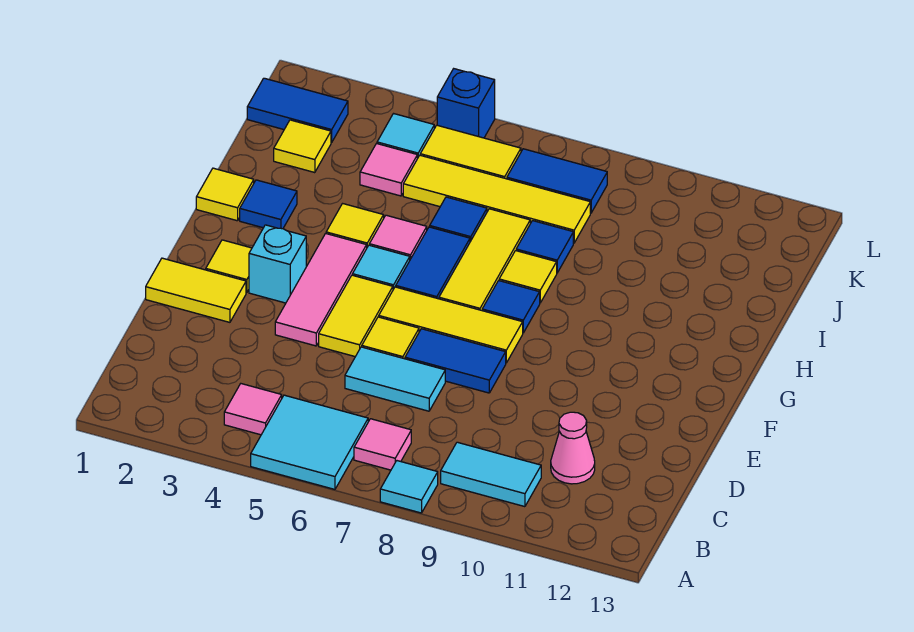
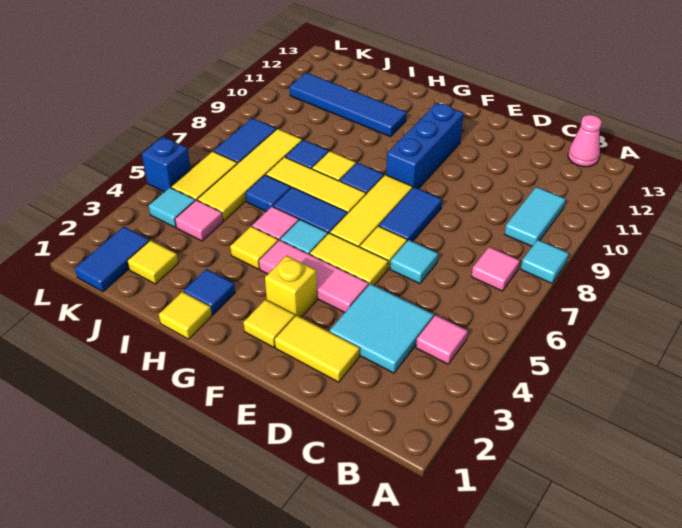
cyan tile A5:B6 level 1 -> cyan tile C3:D4 level 1
pink cone C11 level 1 -> pink cone B13 level 1
cyan tile D6:D7 level 1 -> cyan tile D6 level 1
yellow tile E1:E2 level 1 -> yellow tile D2:E2 level 1
cyan brick F3 level 1 -> yellow brick F3 level 1
none -> blue brick F9:F11 level 1
none -> blue tile H11:K11 level 1

